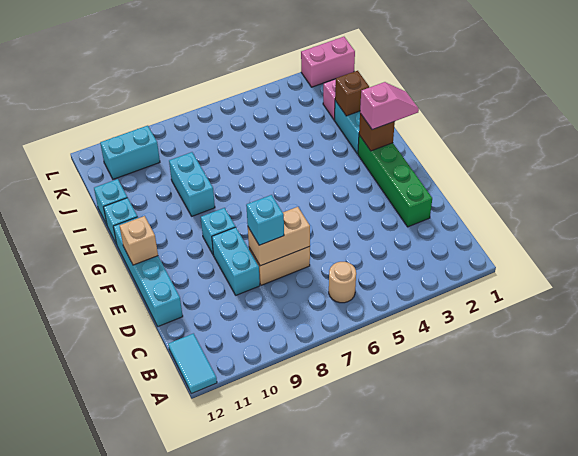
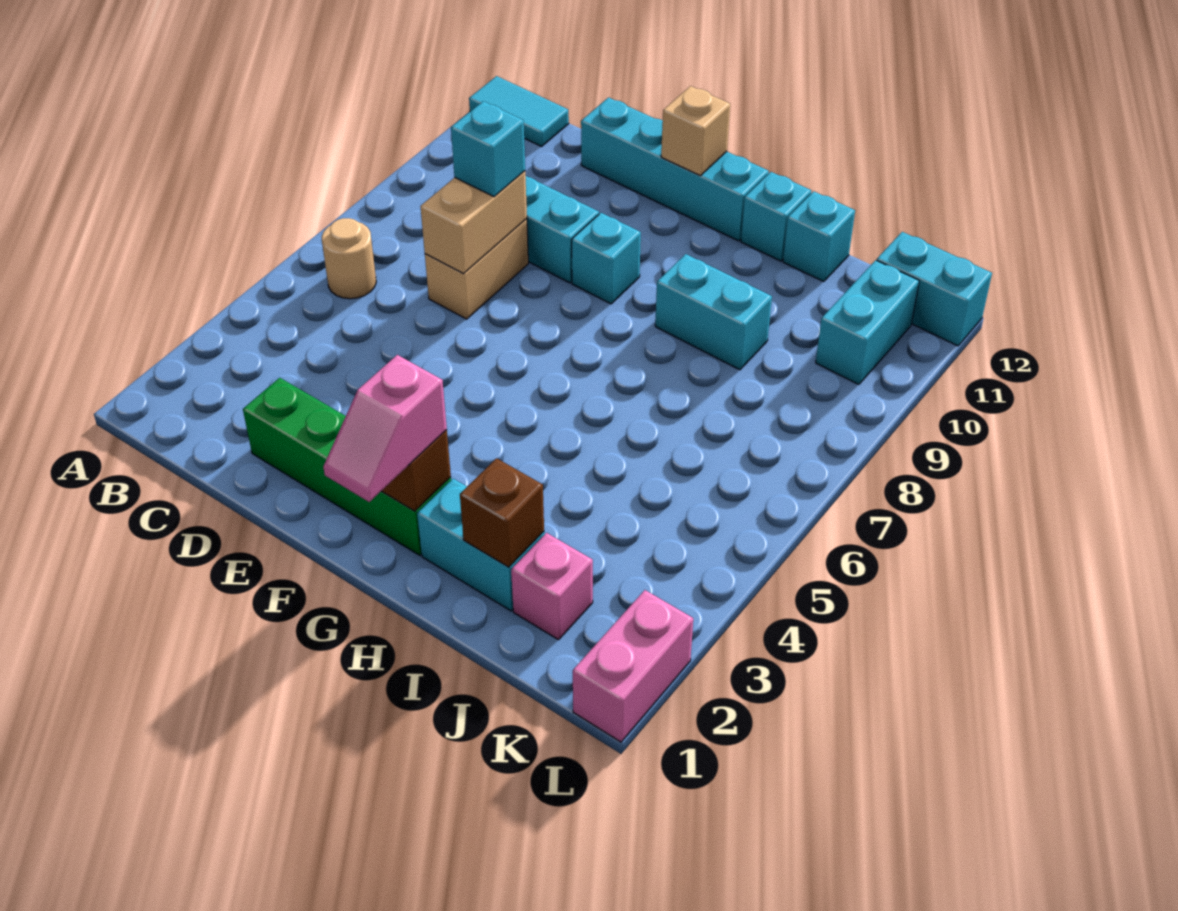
none -> cyan brick K12:L12 level 1

